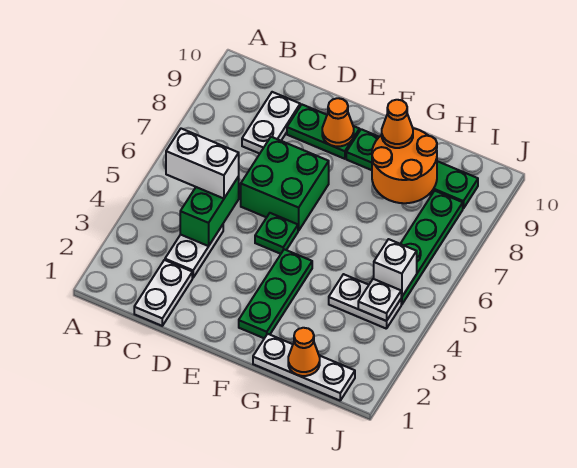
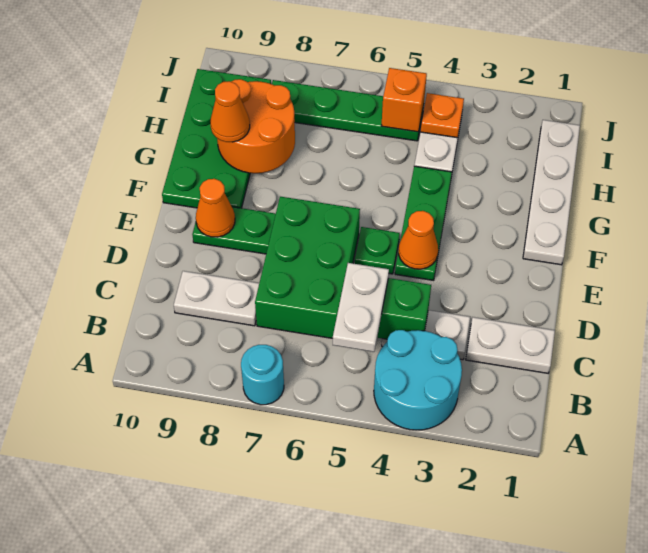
none -> cyan round brick A3:B4 level 1
none -> cyan round brick A7 level 1
white brick B5:C5 level 3 -> white plate B5:C5 level 3
green brick D6:E7 level 1 -> green brick C6:E7 level 1
green plate D9:E9 level 1 -> green plate E8:E9 level 1
green plate F2:F4 level 1 -> green plate E4:G4 level 1
green plate F9:I9 level 1 -> green plate F9:I10 level 1
white plate G1:I1 level 1 -> white plate F1:I1 level 1
orange cone H1 level 2 -> orange cone E4 level 2
white plate I4 level 2 -> orange plate I4 level 2
white brick I5 level 2 -> orange brick I5 level 2

